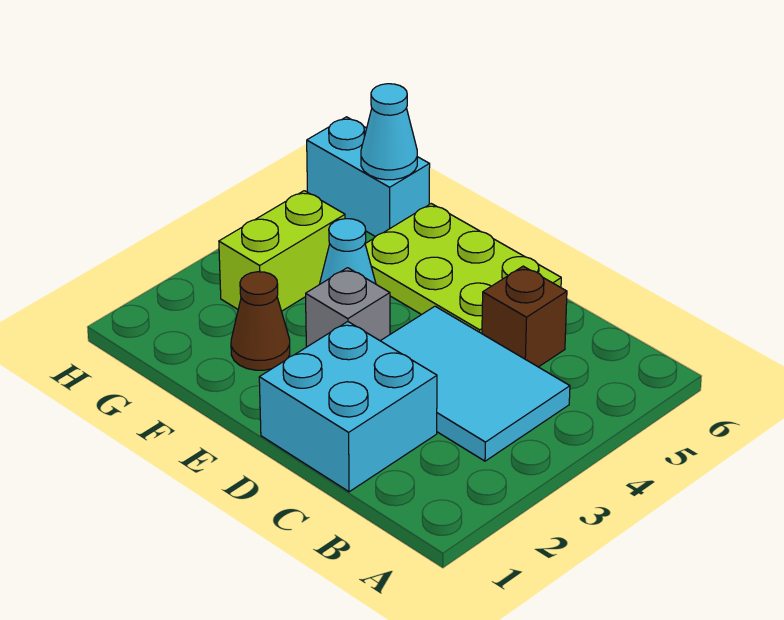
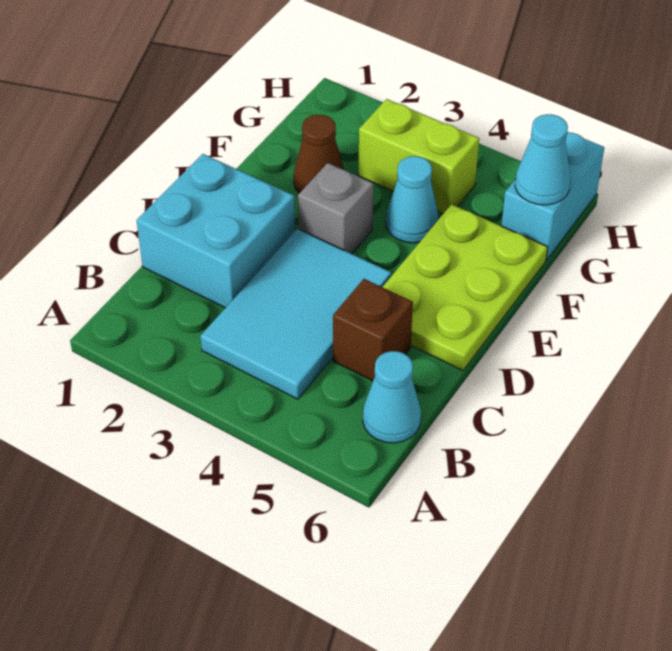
none -> cyan cone B6 level 1

